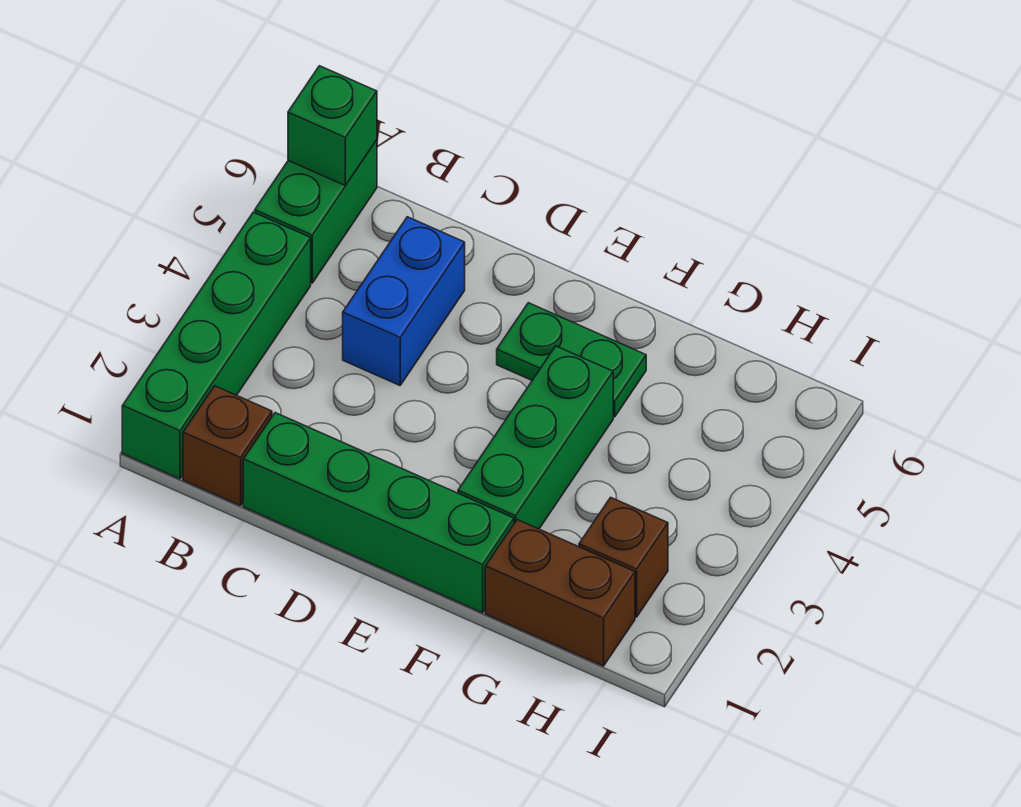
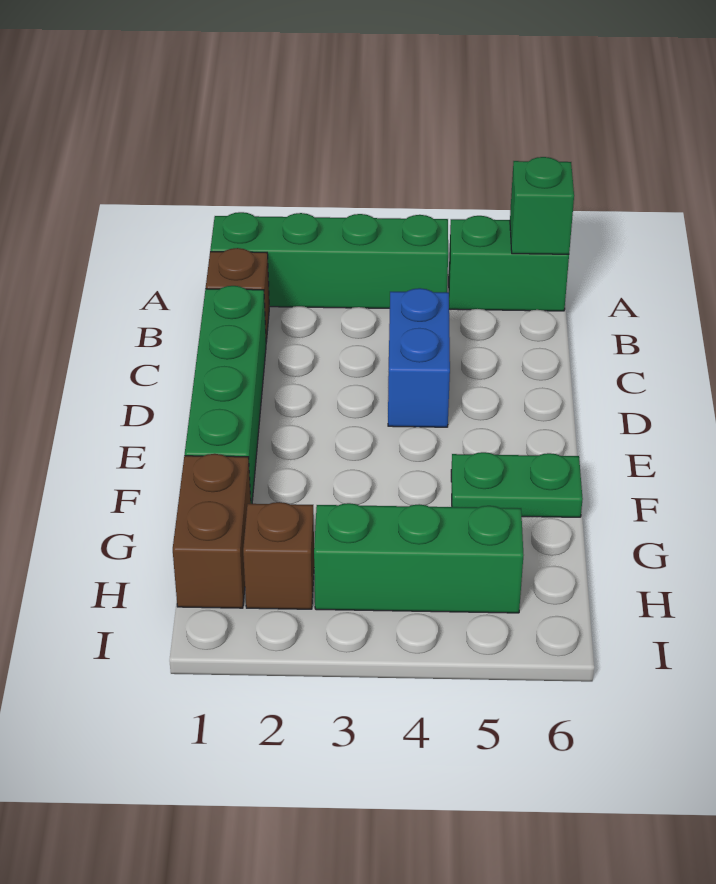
blue brick C4:C5 level 1 -> blue brick C4:D4 level 1
green plate E5:F5 level 1 -> green plate F5:F6 level 1
green brick F2:F4 level 1 -> green brick H3:H5 level 1

